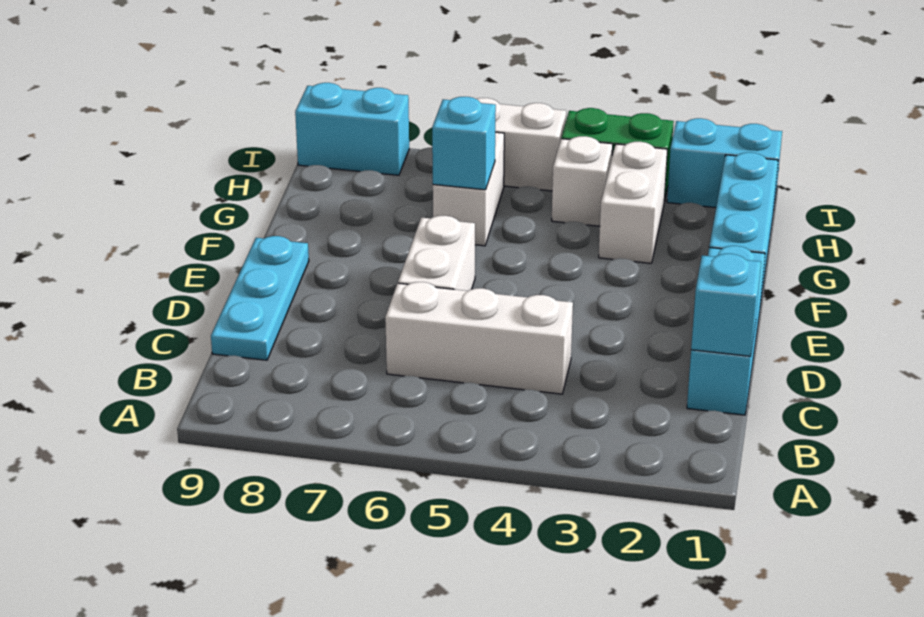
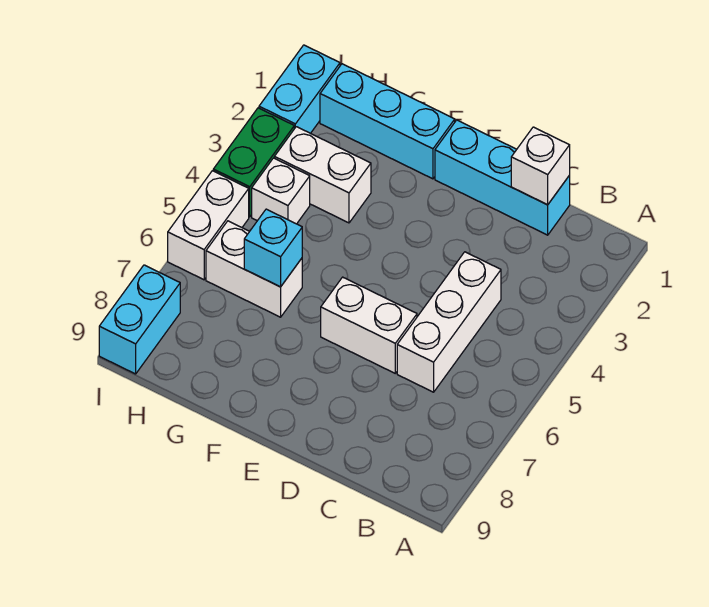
cyan brick C1 level 2 -> white brick C1 level 2
cyan plate C9:E9 level 1 -> none

